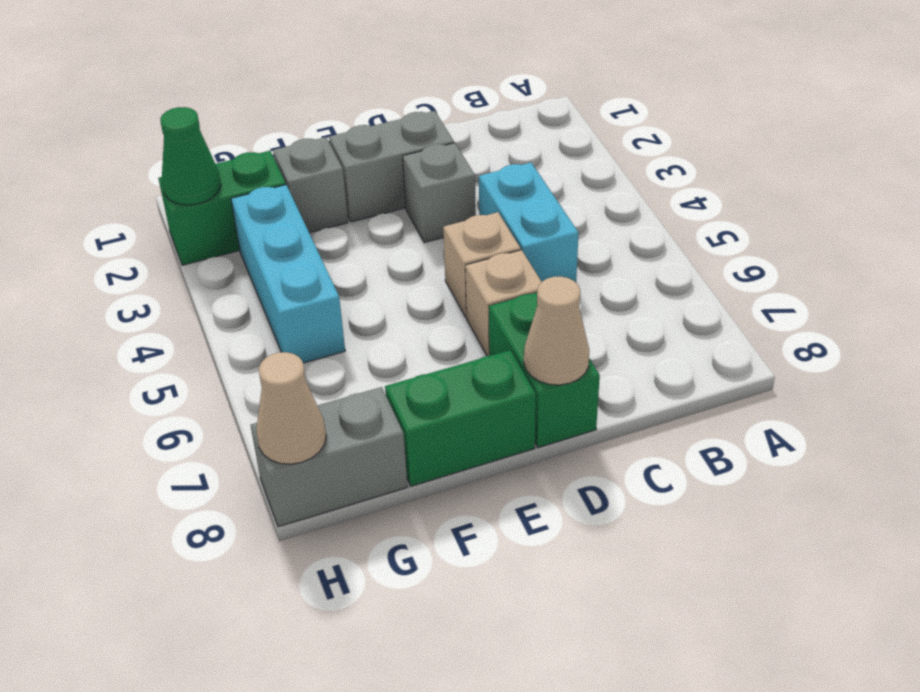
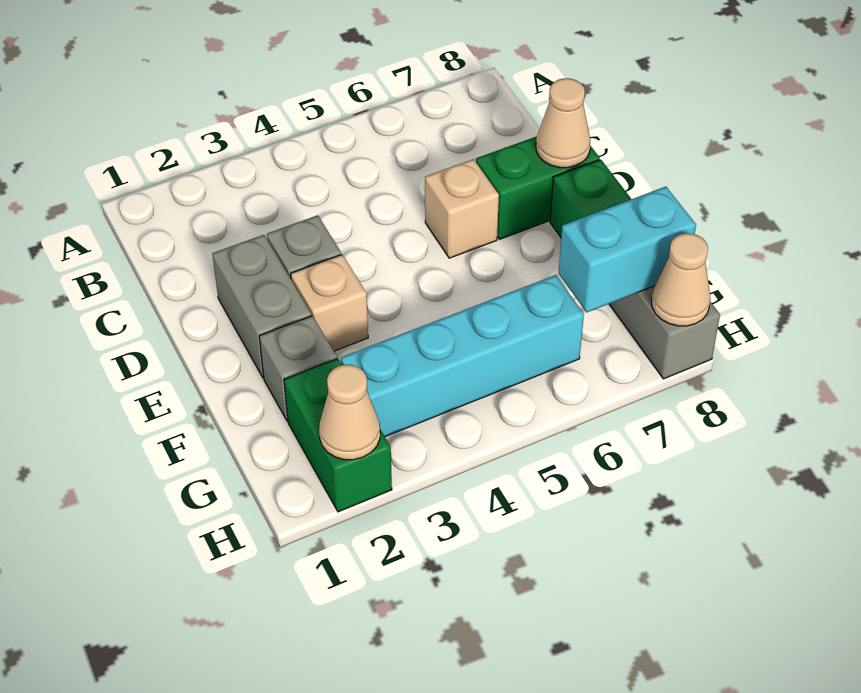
cyan brick C4:C5 level 1 -> cyan brick G7:G8 level 2
tan brick D5 level 1 -> tan brick E3 level 1
cyan brick G3:G5 level 1 -> cyan brick G3:G6 level 1
green cone H2 level 2 -> tan cone H2 level 2

